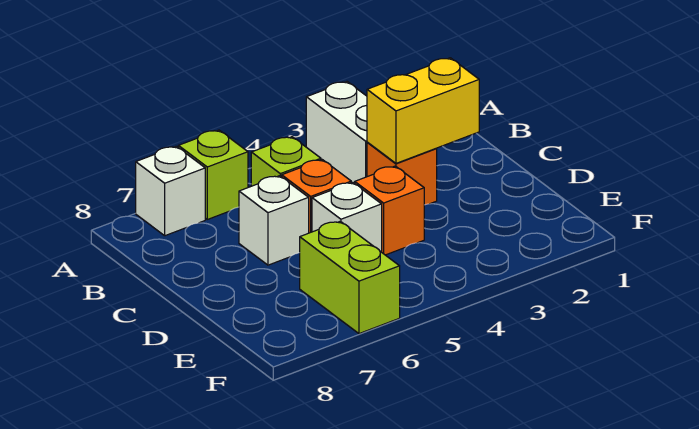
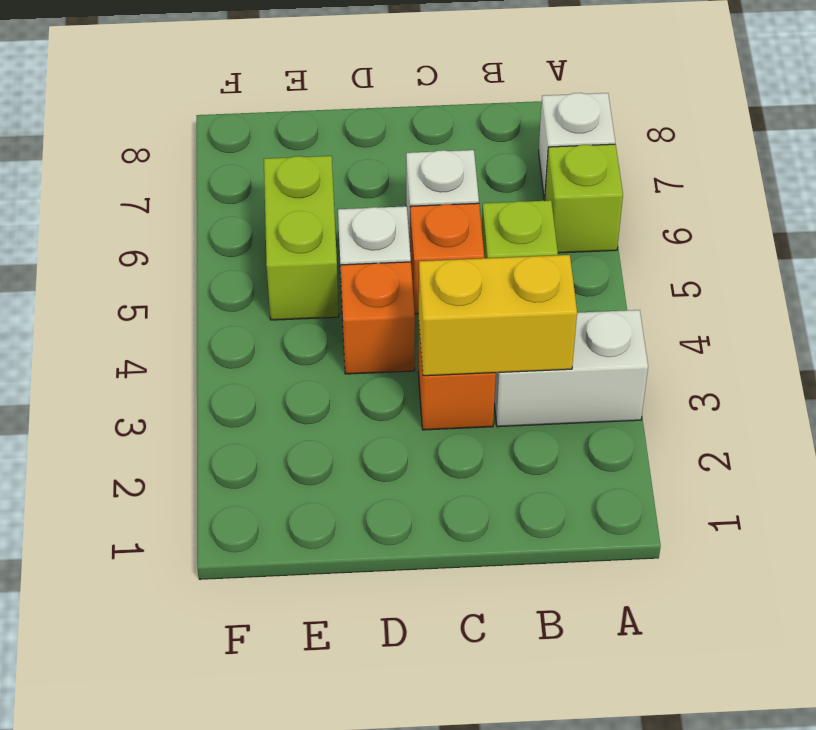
yellow brick C2:C3 level 2 -> yellow brick B3:C3 level 2
lime brick E6:F6 level 1 -> lime brick E5:E6 level 1

